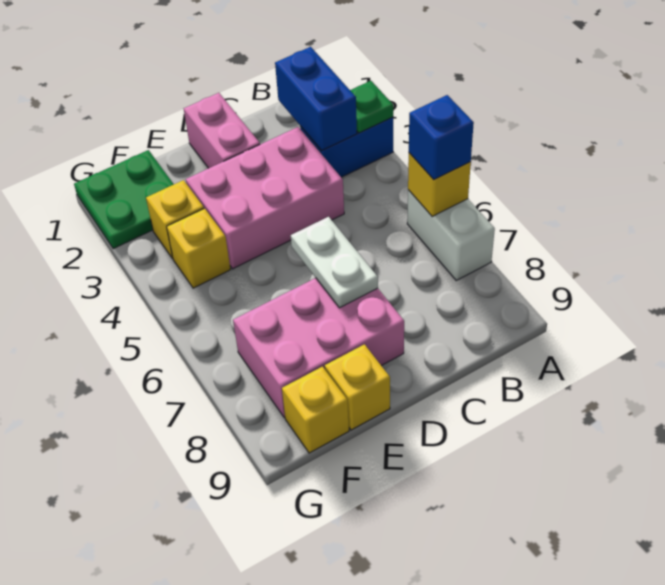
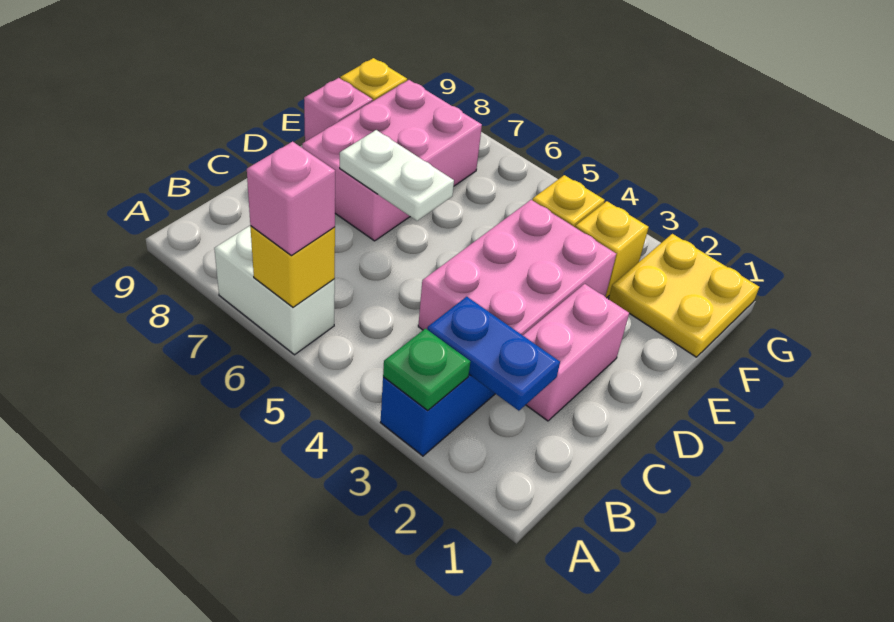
blue brick A6 level 3 -> pink brick A6 level 3
blue brick B2:B3 level 2 -> blue plate B2:B3 level 2
pink brick D1:D2 level 1 -> pink brick C2:D2 level 1
yellow brick E9 level 1 -> pink brick E9 level 1
green plate F1:G2 level 1 -> yellow plate F1:G2 level 1

